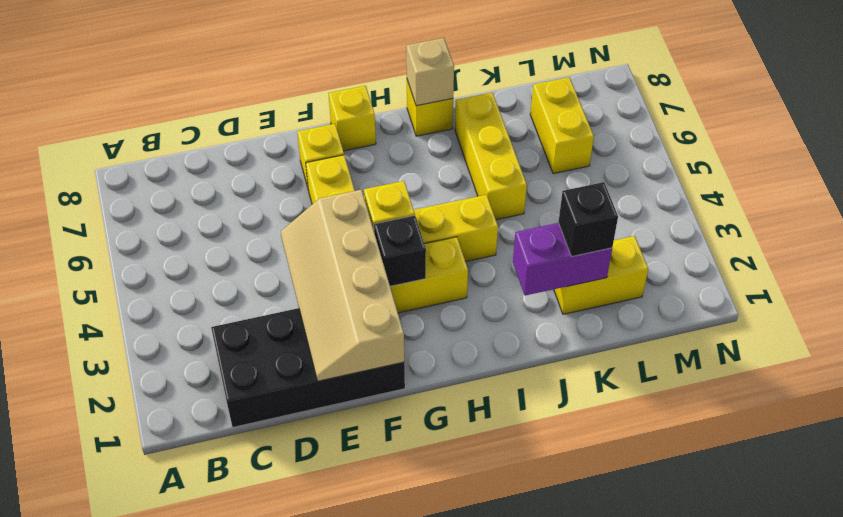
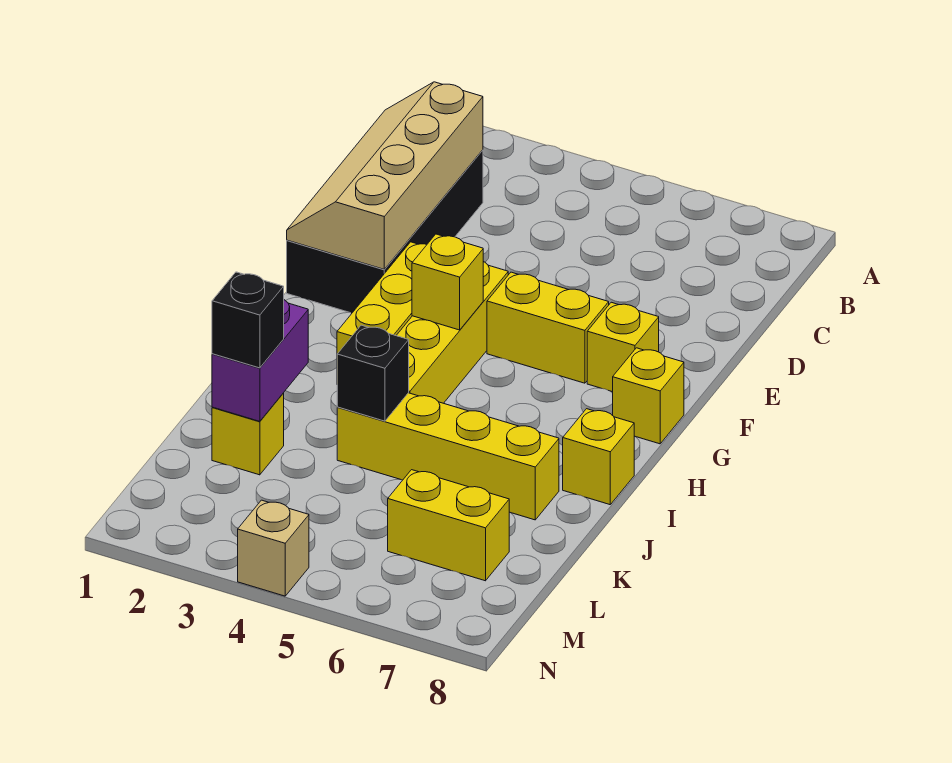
tan slope E1:F4 level 2 top F -> tan slope C1:F2 level 2 top 2
black brick G3 level 2 -> black brick J4 level 2
tan brick I8 level 2 -> tan brick N4 level 1
yellow brick J5:J7 level 1 -> yellow brick J4:J7 level 1
yellow brick K2:L2 level 1 -> yellow brick K2 level 1

